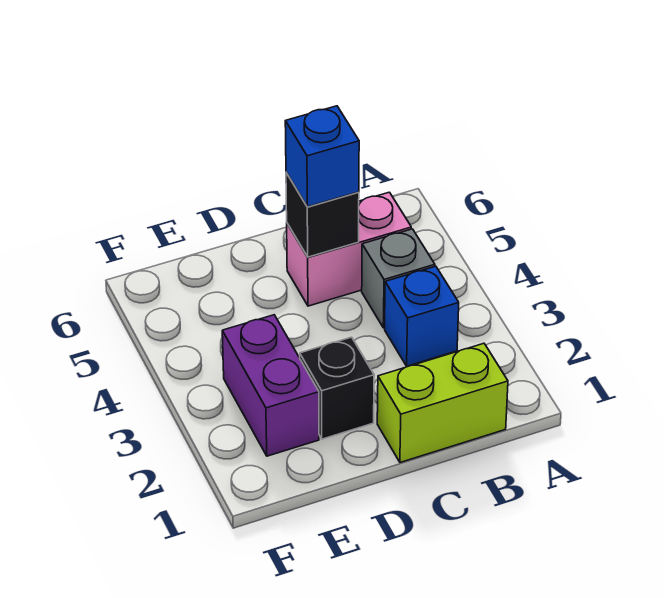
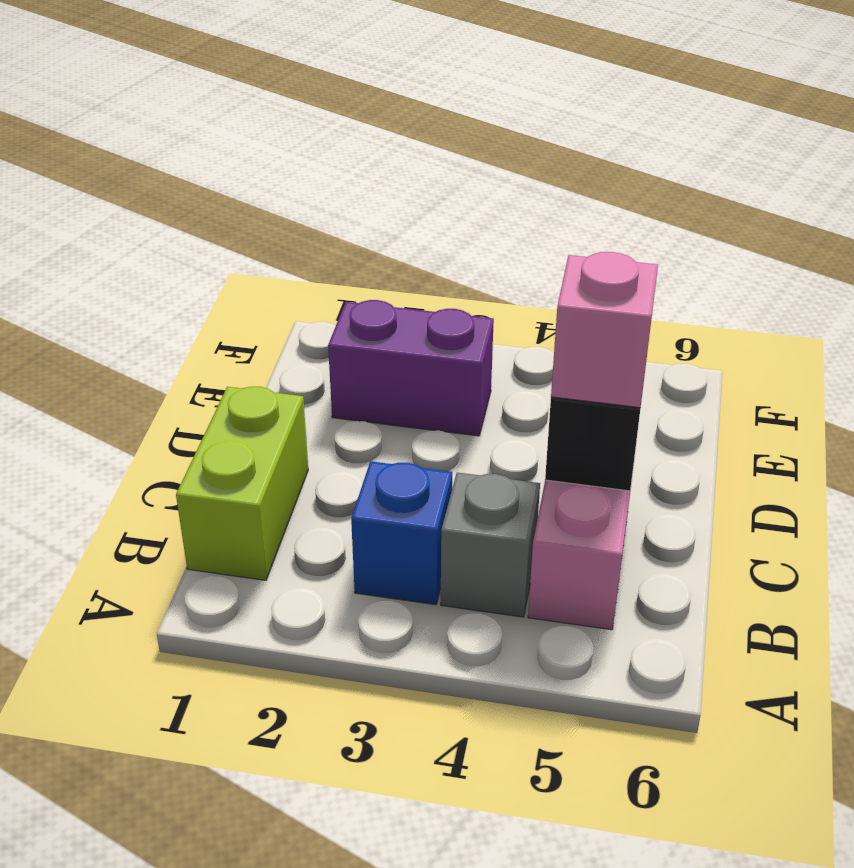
blue brick C5 level 3 -> pink brick C5 level 3
black brick D2 level 1 -> none

